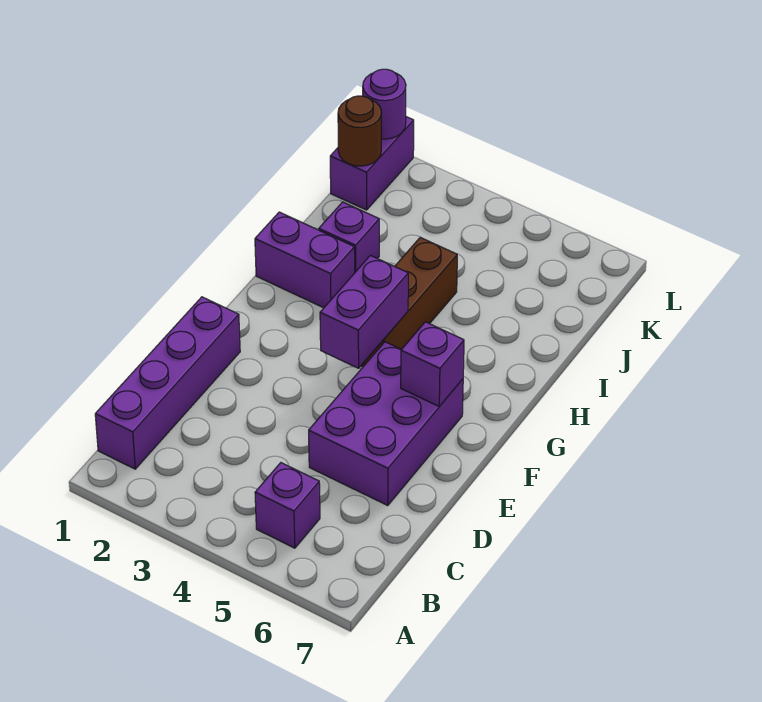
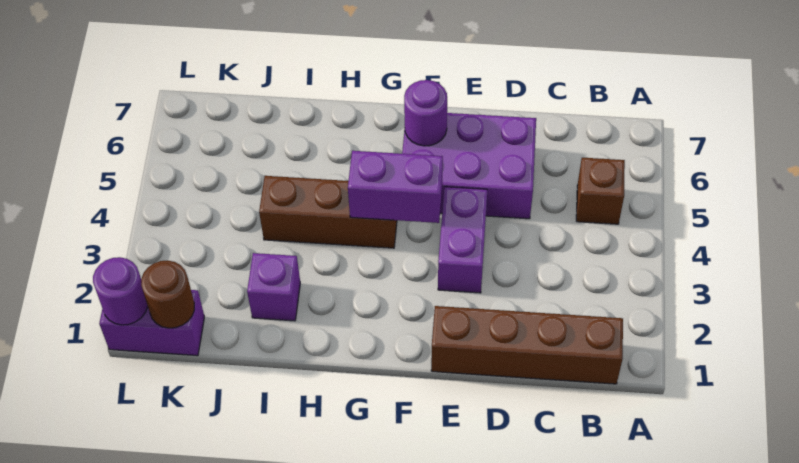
purple brick B1:E1 level 1 -> brown brick B1:E1 level 1
purple brick B5 level 1 -> brown brick B5 level 1
purple brick F6 level 2 -> purple round brick F6 level 2
purple brick H1:H2 level 1 -> purple brick E3:E4 level 1

